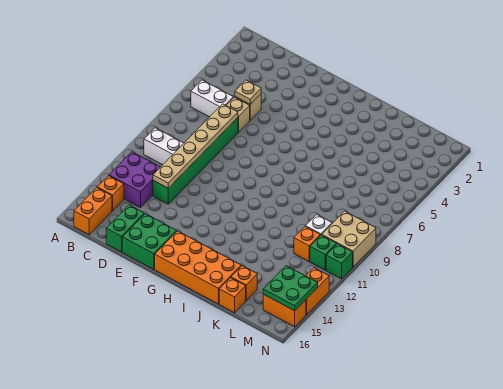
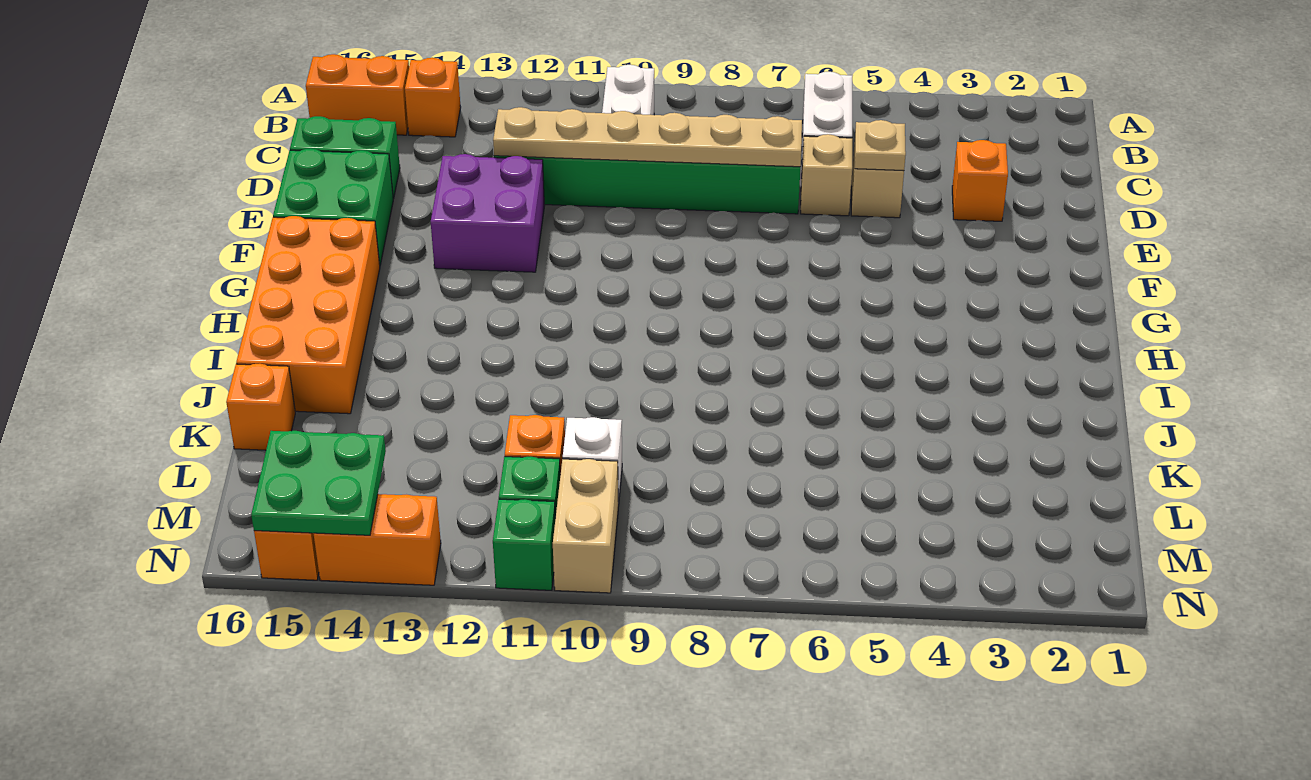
purple brick B12:C13 level 1 -> purple brick E12:F13 level 1
orange brick K15 level 1 -> orange brick D3 level 1
tan brick M9:N10 level 1 -> tan brick M10:N10 level 1

